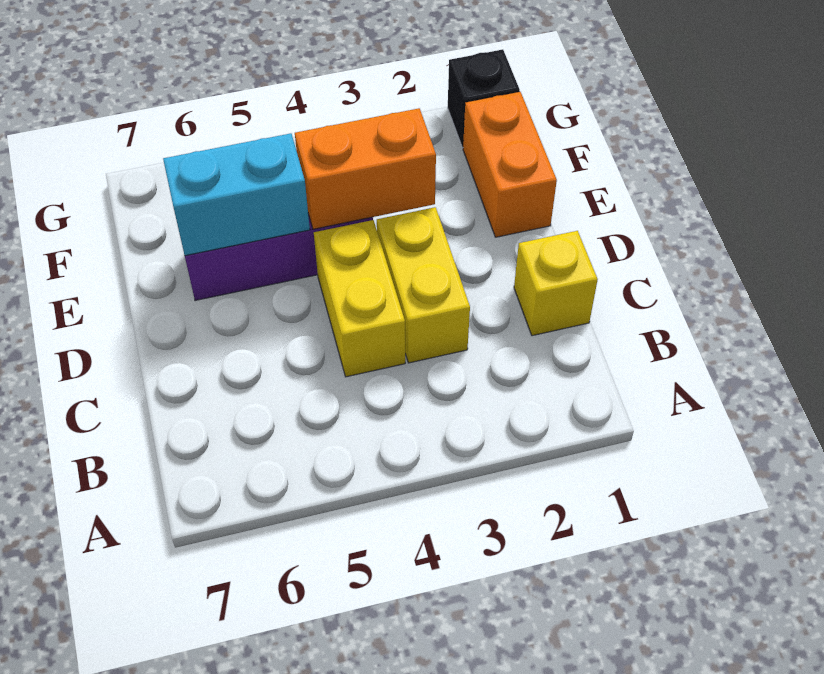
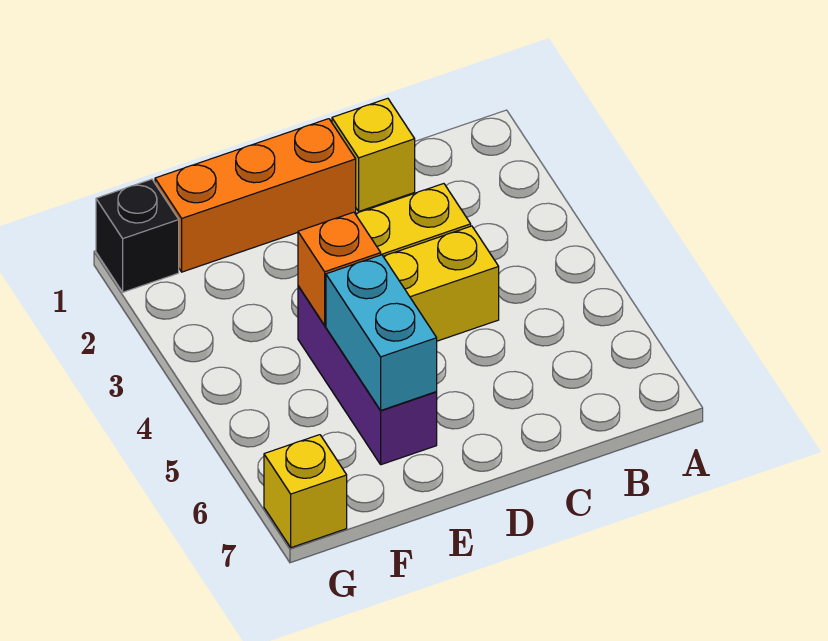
orange brick E1:F1 level 1 -> orange brick D1:F1 level 1
orange brick E3:E4 level 2 -> orange brick E4 level 2
none -> yellow brick G7 level 1

